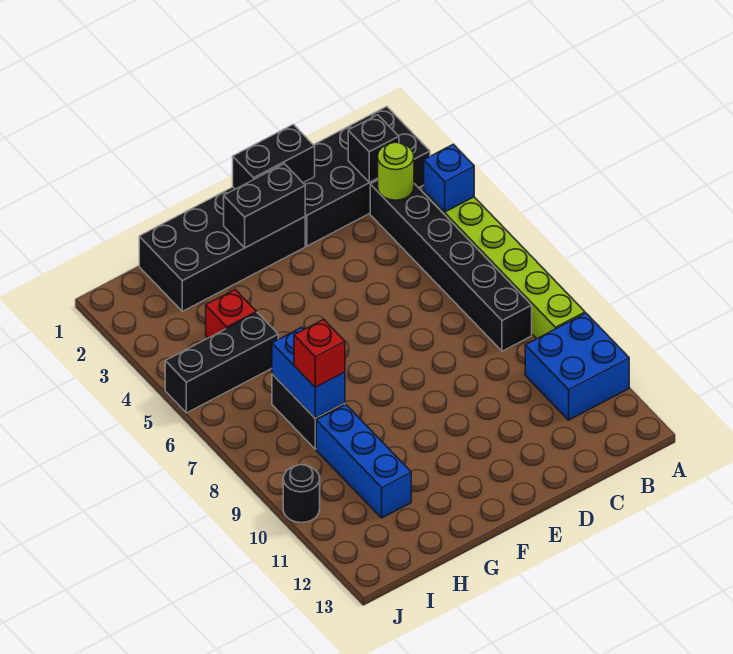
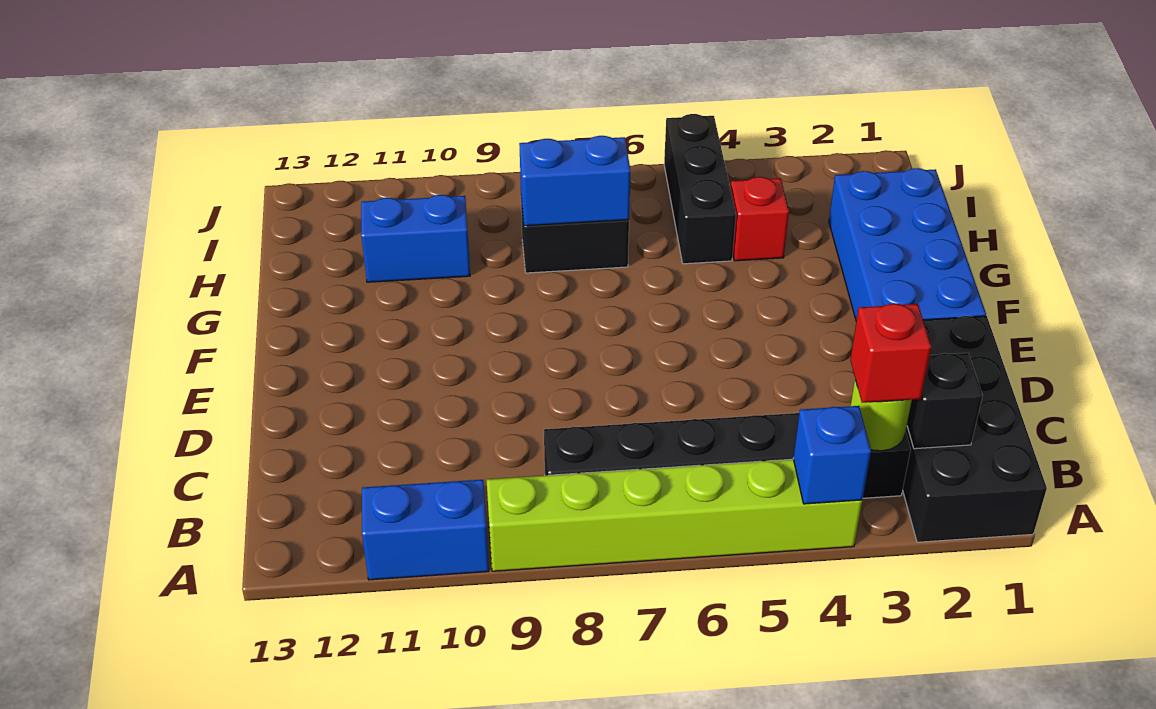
blue brick A10:B11 level 1 -> blue brick A10:A11 level 1
black brick D1:E1 level 2 -> none
black brick E1:H2 level 1 -> blue brick E1:H2 level 1
black brick E2:F2 level 2 -> none
red brick H8 level 3 -> red brick B3 level 3
blue brick H9:H11 level 1 -> blue brick H10:H11 level 1
black round brick J10 level 1 -> none

